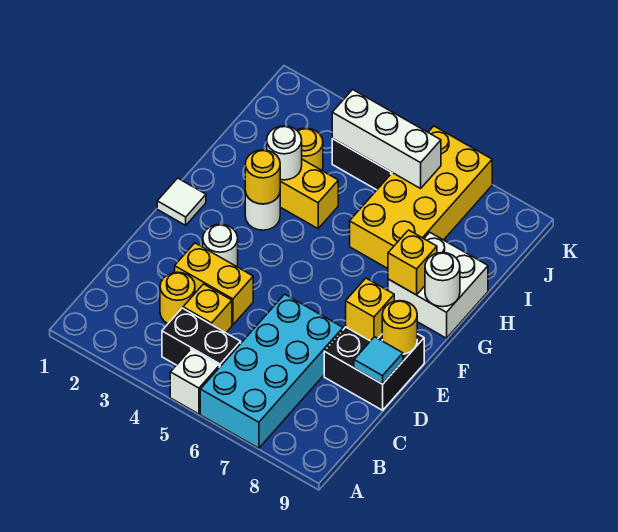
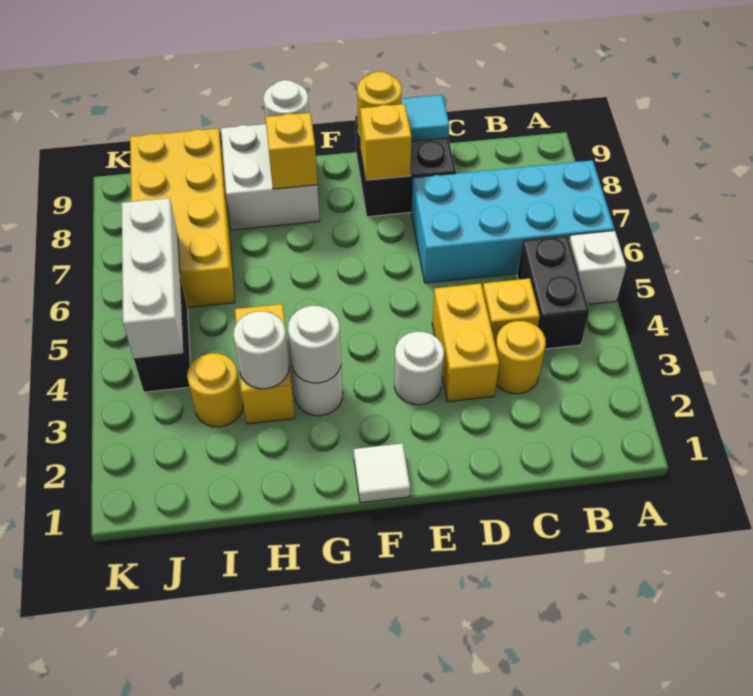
yellow round brick G3 level 2 -> white round brick G3 level 2
yellow brick H6:K7 level 1 -> yellow brick I6:J9 level 1

